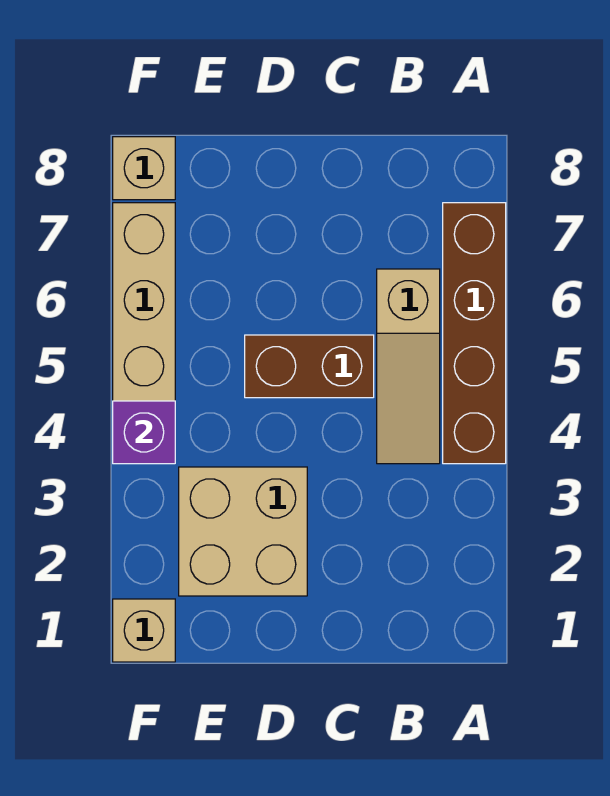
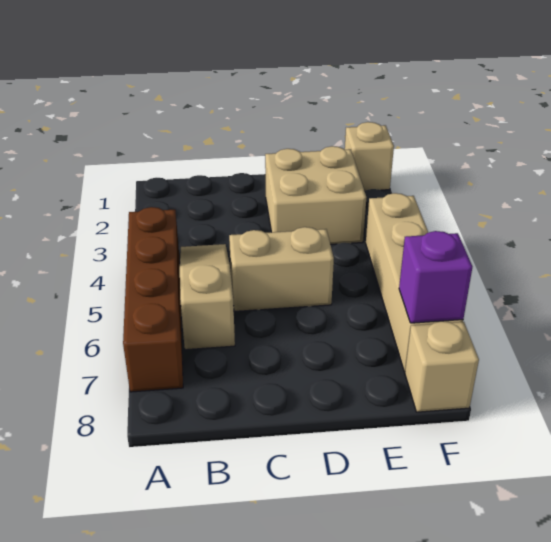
brown brick C5:D5 level 1 -> tan brick C5:D5 level 1
purple brick F4 level 2 -> purple brick F7 level 2

